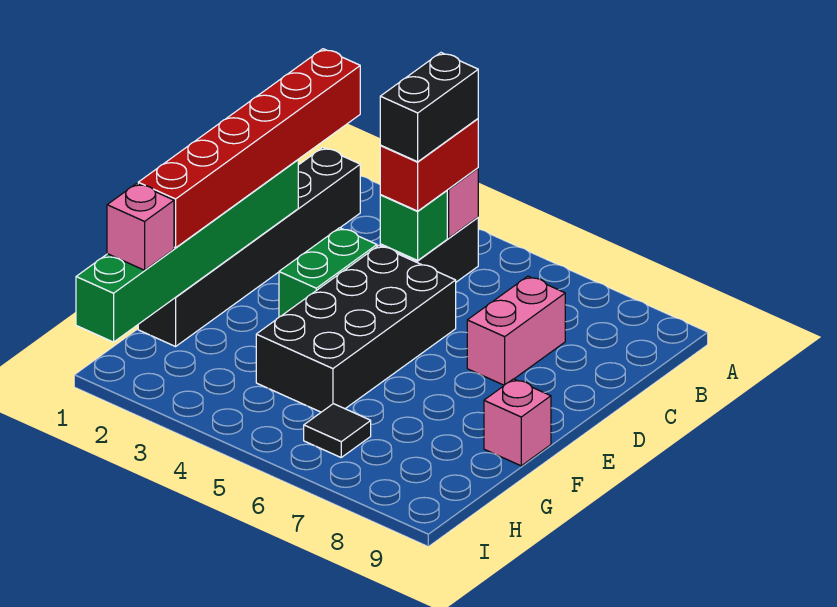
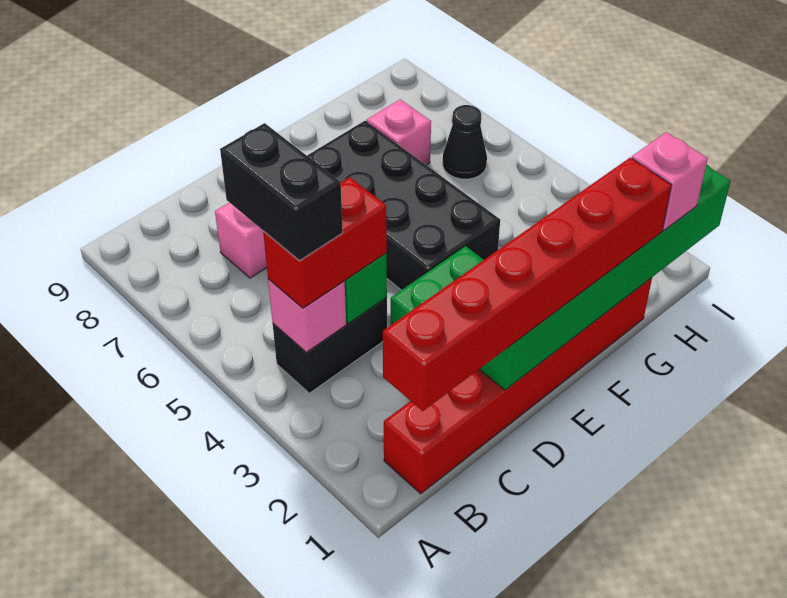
black brick B1:G1 level 1 -> red brick B1:G1 level 1
black brick B4:C4 level 4 -> black brick B4:B5 level 4
black brick D4:G5 level 1 -> black brick E4:F7 level 1
pink brick F9 level 1 -> pink brick G7 level 1
black tile H6 level 1 -> black cone H6 level 1

